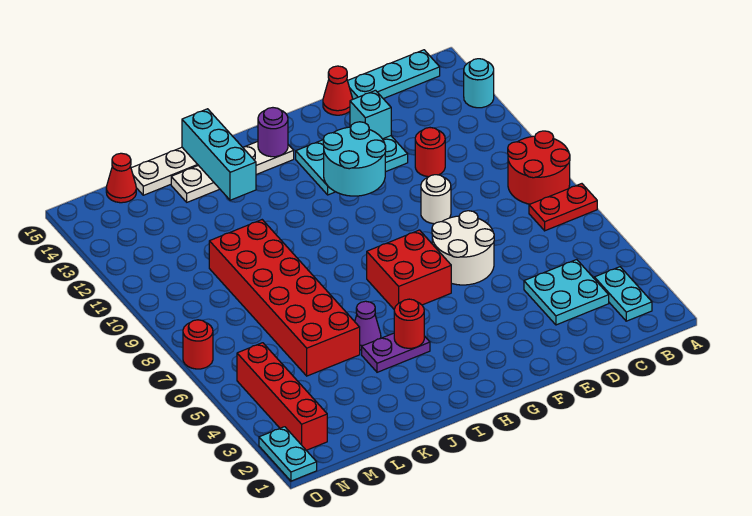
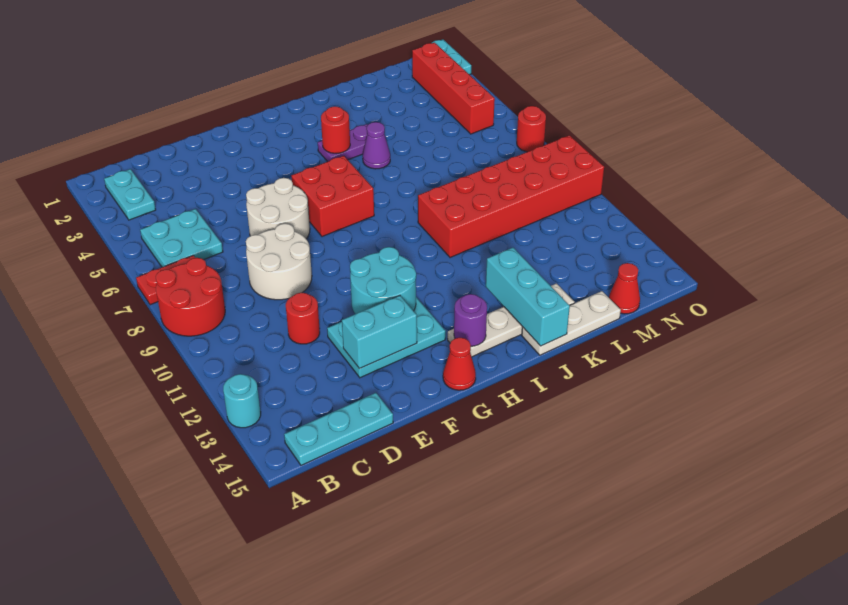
cyan plate C3:D4 level 1 -> cyan plate B5:C6 level 1
white round brick E9 level 1 -> white round brick D8:E9 level 1
cyan brick E13 level 2 -> cyan brick E13:F13 level 2
red cone E15 level 1 -> red cone G15 level 1
red brick K5:L10 level 1 -> red brick J9:O10 level 1

